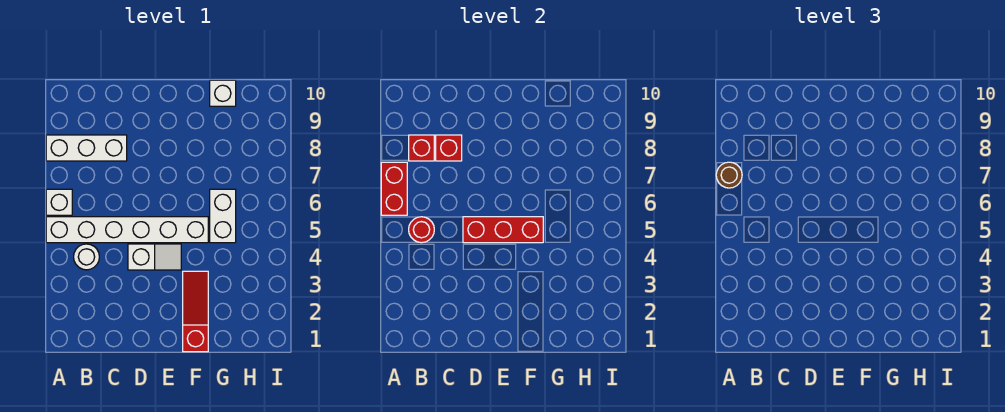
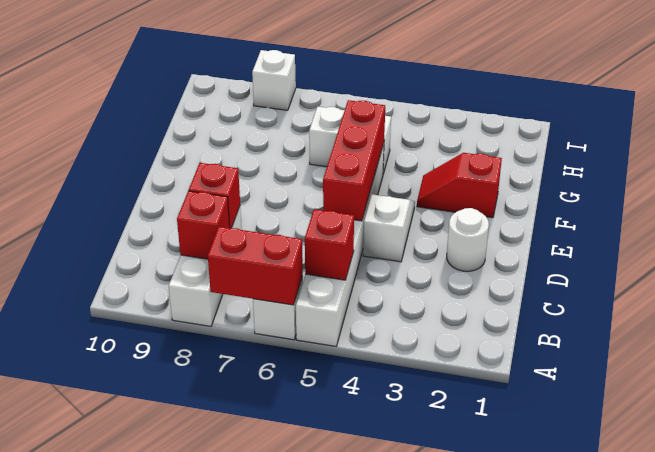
brown round brick A7 level 3 -> none
white round brick B4 level 1 -> white round brick D2 level 1
red round brick B5 level 2 -> red brick B5 level 2
red slope F1:F3 level 1 top 1 -> red slope F2:F3 level 1 top 2
white brick G10 level 1 -> white brick I8 level 1

